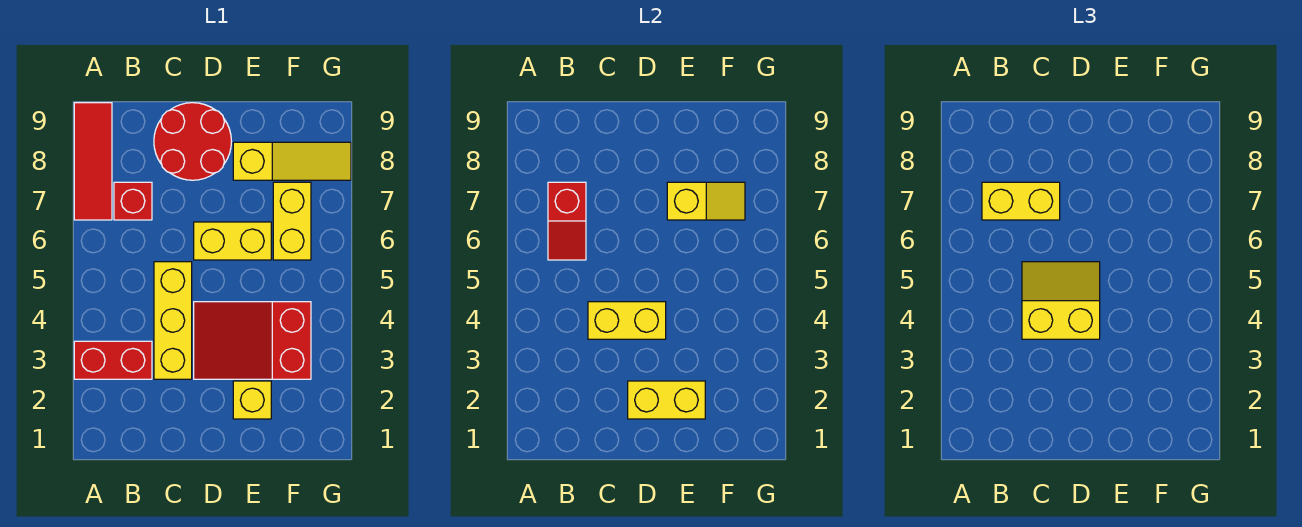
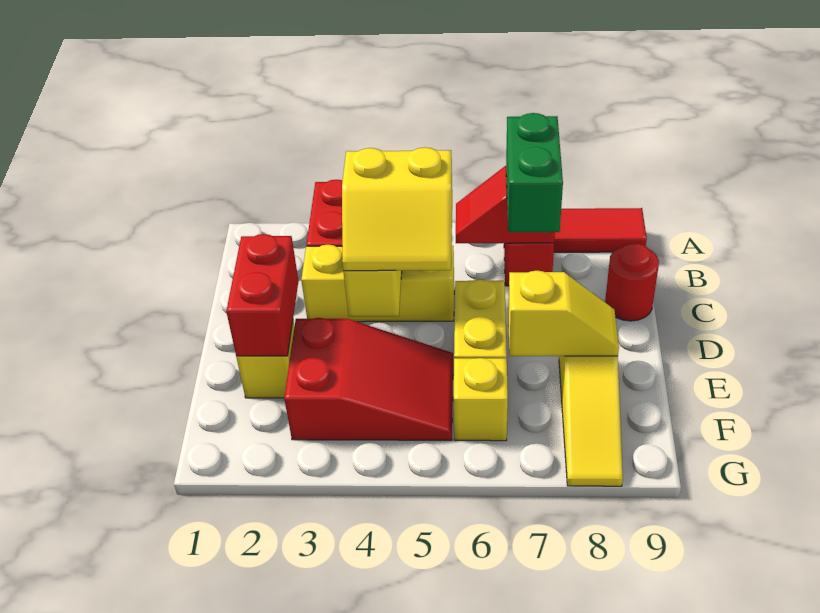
yellow brick B7:C7 level 3 -> green brick B7:C7 level 3
yellow slope C4:D5 level 3 top 4 -> yellow slope C4:D5 level 3 top C
red round brick C8:D9 level 1 -> red round brick C9 level 1
yellow brick D2:E2 level 2 -> red brick D2:E2 level 2
red slope D3:F4 level 1 top F -> red slope E3:F5 level 1 top 3
yellow slope E7:F7 level 2 top E -> yellow slope E7:E8 level 2 top 7
yellow brick F6:F7 level 1 -> yellow brick F6 level 1

